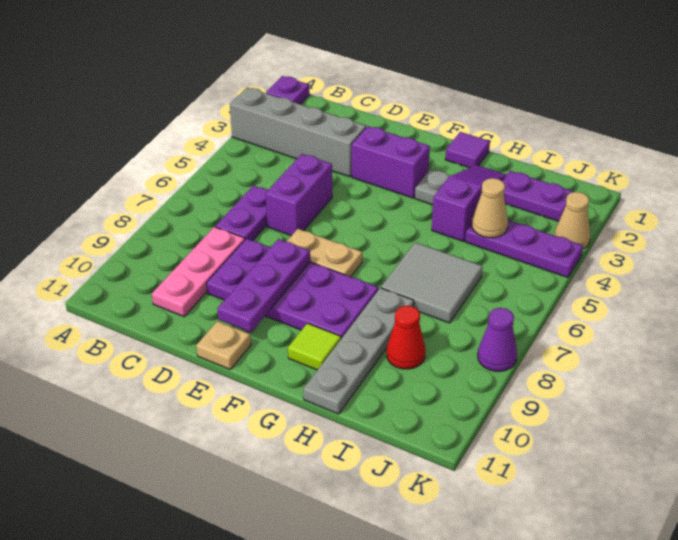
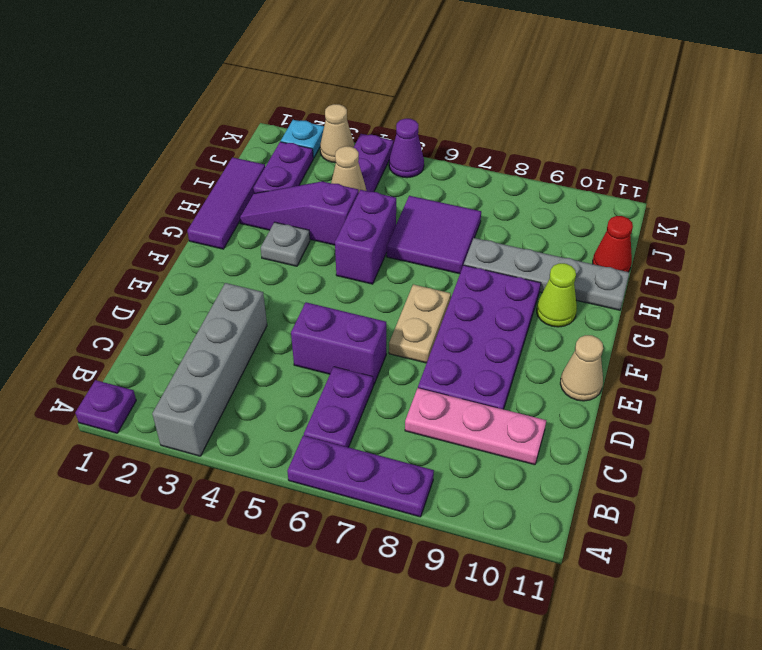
purple plate C6:C7 level 1 -> purple plate B6:C6 level 1
purple brick E3:F3 level 1 -> purple brick G5:H5 level 1
purple plate E8:E10 level 2 -> purple plate A6:A8 level 1
tan plate E11 level 1 -> tan cone E11 level 1
purple tile G1 level 1 -> purple tile G1:I1 level 1
lime tile G10 level 1 -> lime cone G10 level 1
grey tile H6:I7 level 1 -> purple tile H6:I7 level 1
red cone I9 level 1 -> red cone I11 level 1
none -> cyan plate K2 level 1
purple cone K8 level 1 -> purple cone K5 level 1

